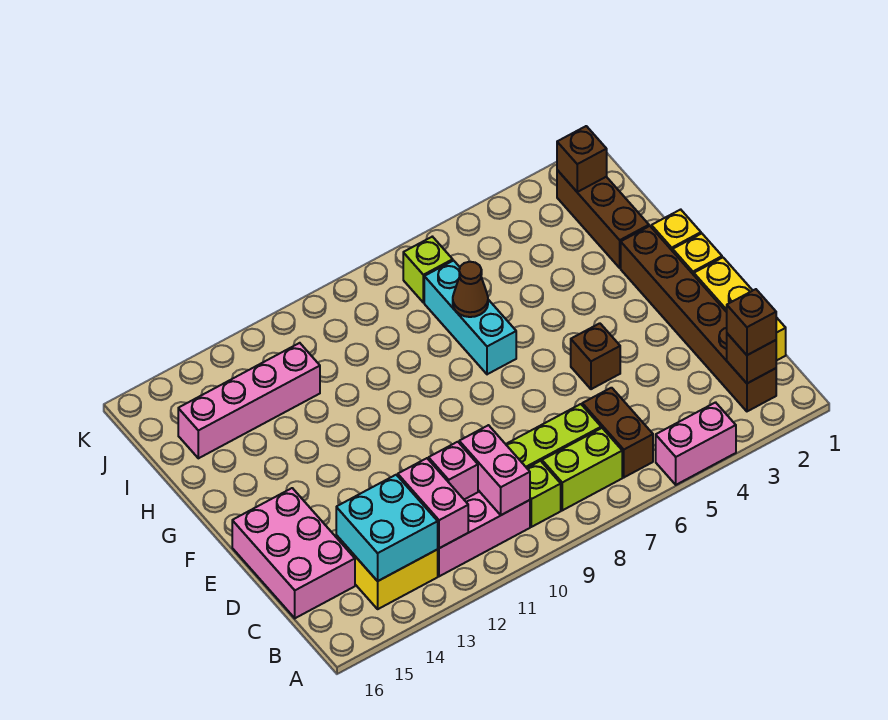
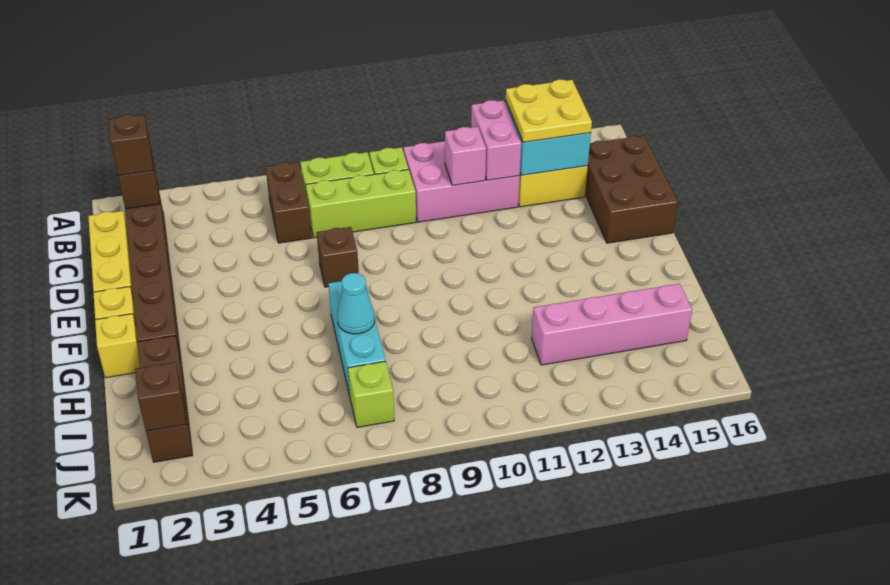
pink brick A4:A5 level 1 -> none
pink brick B10:C10 level 2 -> none
none -> yellow plate B13:C14 level 3
pink brick C15:E16 level 1 -> brown brick C15:E16 level 1
brown brick E5 level 1 -> brown brick E7 level 1
brown cone H7 level 2 -> cyan cone H7 level 2

